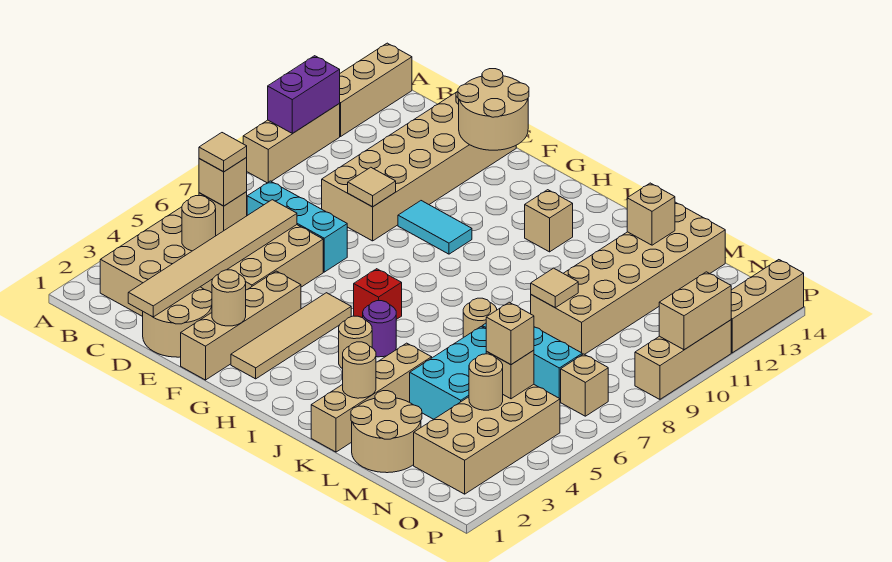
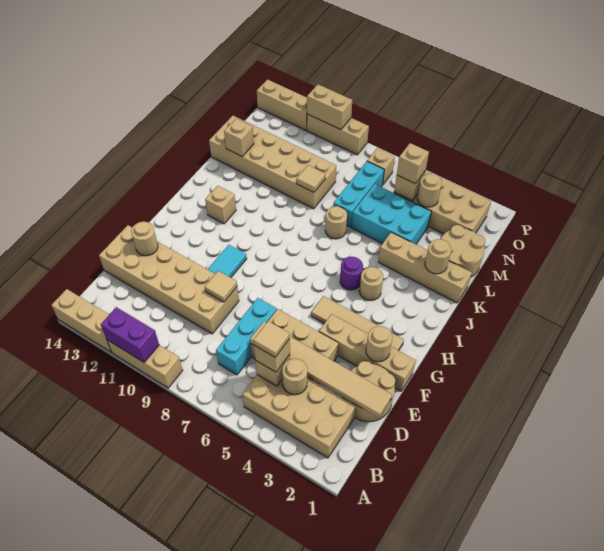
tan round brick E13:F14 level 2 -> tan round brick E13 level 2
red brick H6 level 1 -> none

